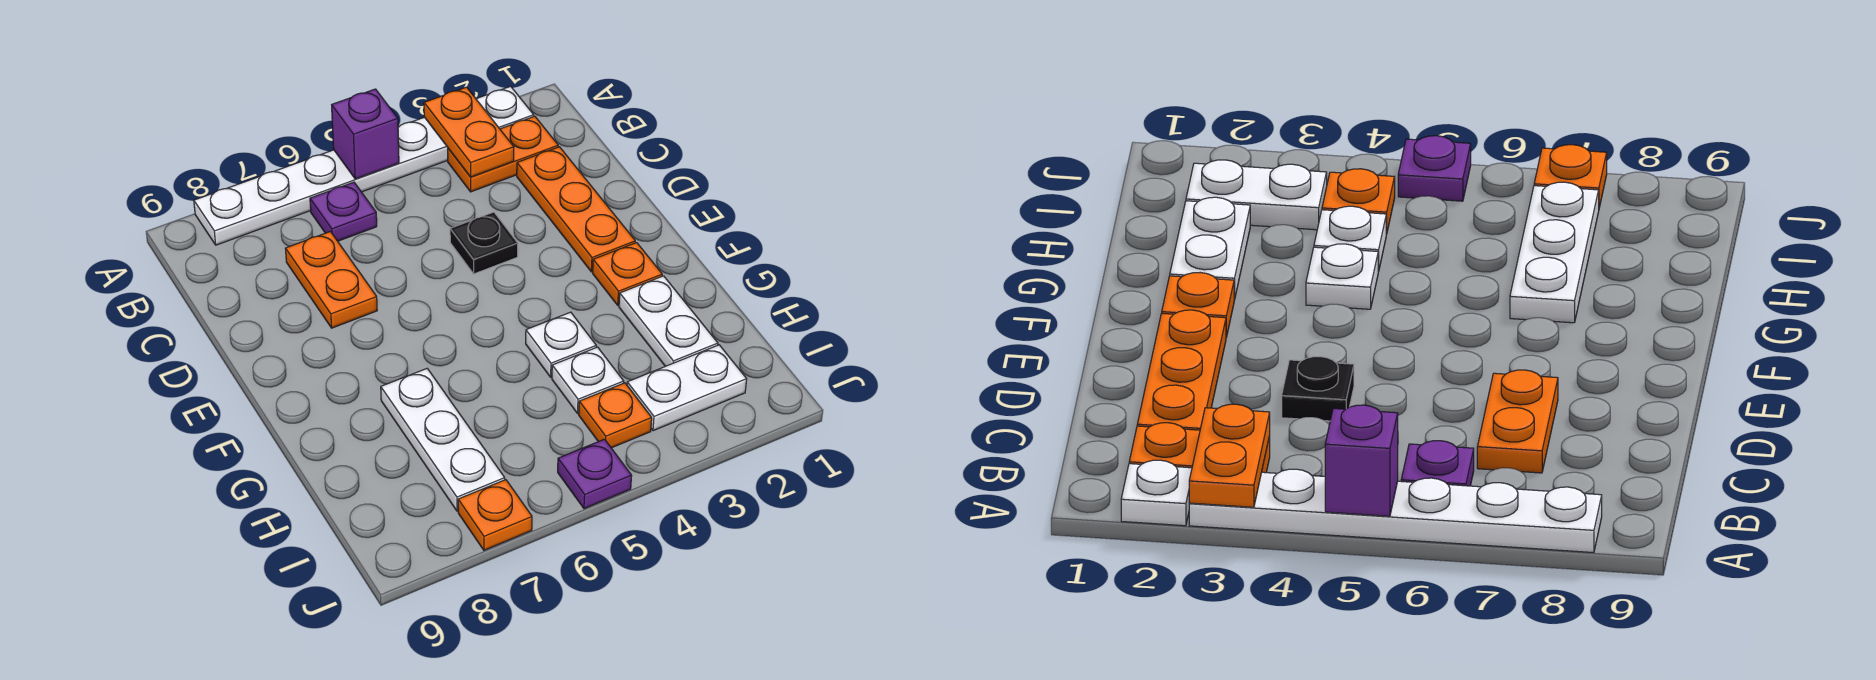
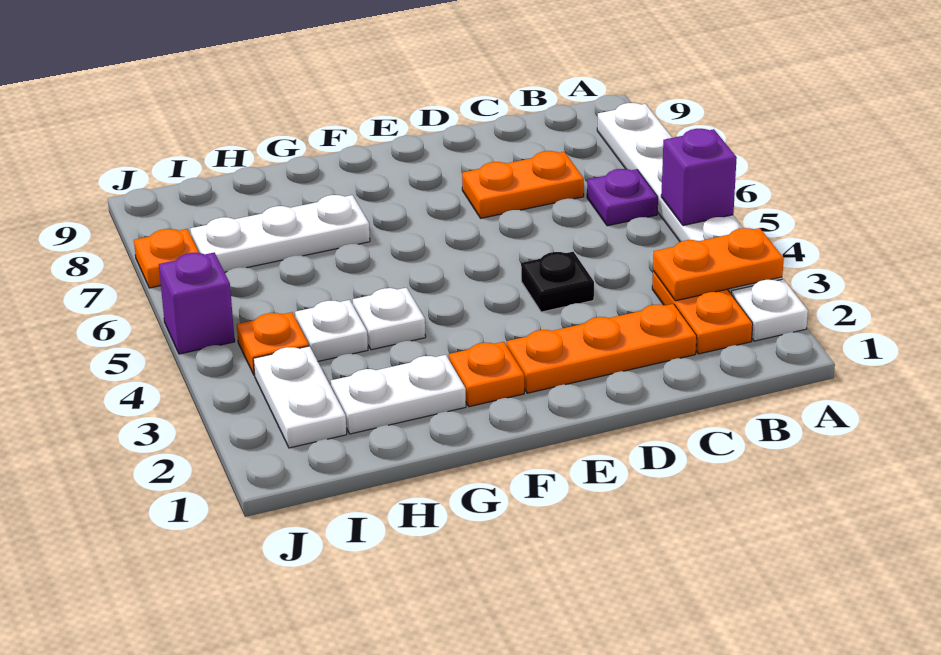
purple plate J5 level 1 -> purple brick J5 level 1

